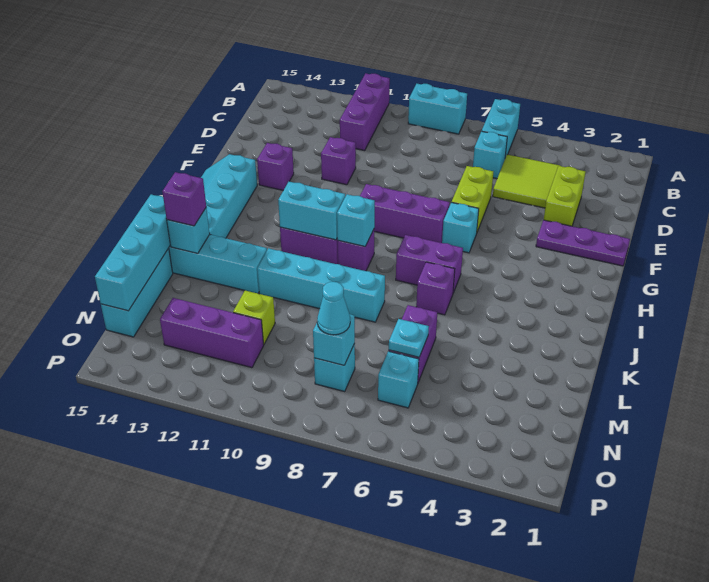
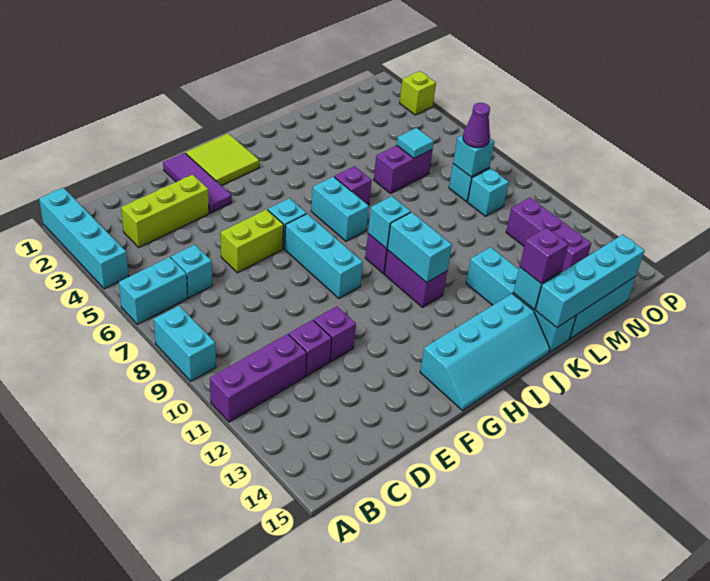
lime tile C4:D5 level 1 -> lime tile G1:H2 level 1
lime brick D3:E3 level 1 -> lime brick C3:E3 level 1
purple plate F1:F3 level 1 -> purple tile F1:F3 level 1
purple brick F13 level 1 -> purple brick D11 level 1
purple brick G7:G9 level 1 -> cyan brick G7:G9 level 1
purple brick I6:I7 level 1 -> cyan brick I6:I7 level 1
cyan brick K8:K11 level 1 -> cyan brick A1:A4 level 1
cyan plate M6 level 2 -> cyan tile M6 level 2
lime brick M11 level 1 -> lime brick P3 level 1
cyan brick N6 level 1 -> cyan brick N9 level 1
cyan cone N8 level 3 -> purple cone N8 level 3

